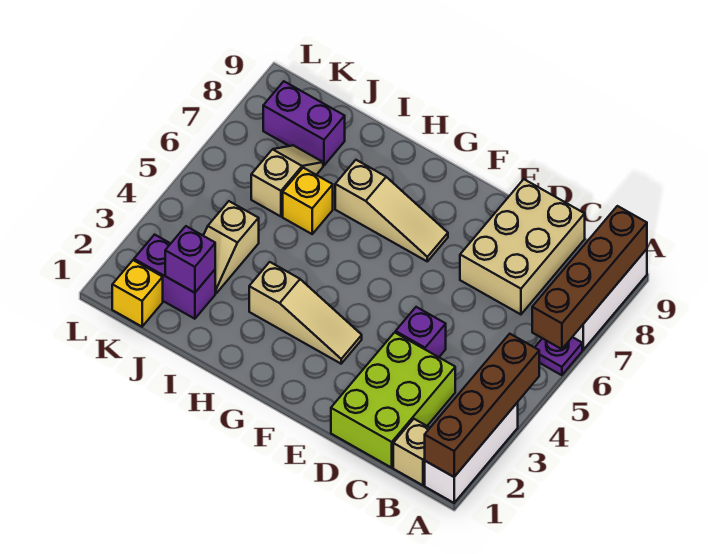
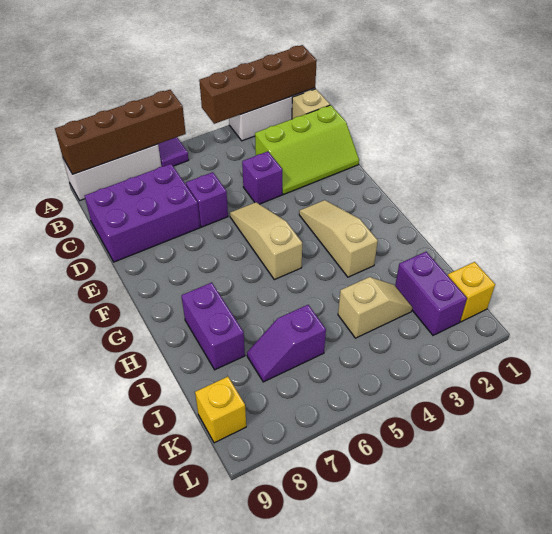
purple plate A6 level 1 -> purple tile A6 level 1
lime brick C1:D3 level 1 -> lime slope C1:D3 level 1 top C
tan brick C7:D9 level 1 -> purple brick C7:D9 level 1
tan slope F7:H7 level 1 top H -> tan slope E5:G5 level 1 top G
yellow brick I6 level 1 -> yellow brick K9 level 1
purple brick J2 level 2 -> purple brick D6 level 1
tan slope J6:J7 level 1 top 6 -> purple slope J6:J7 level 1 top 6
purple brick J8:K8 level 1 -> purple brick H8:I8 level 1

